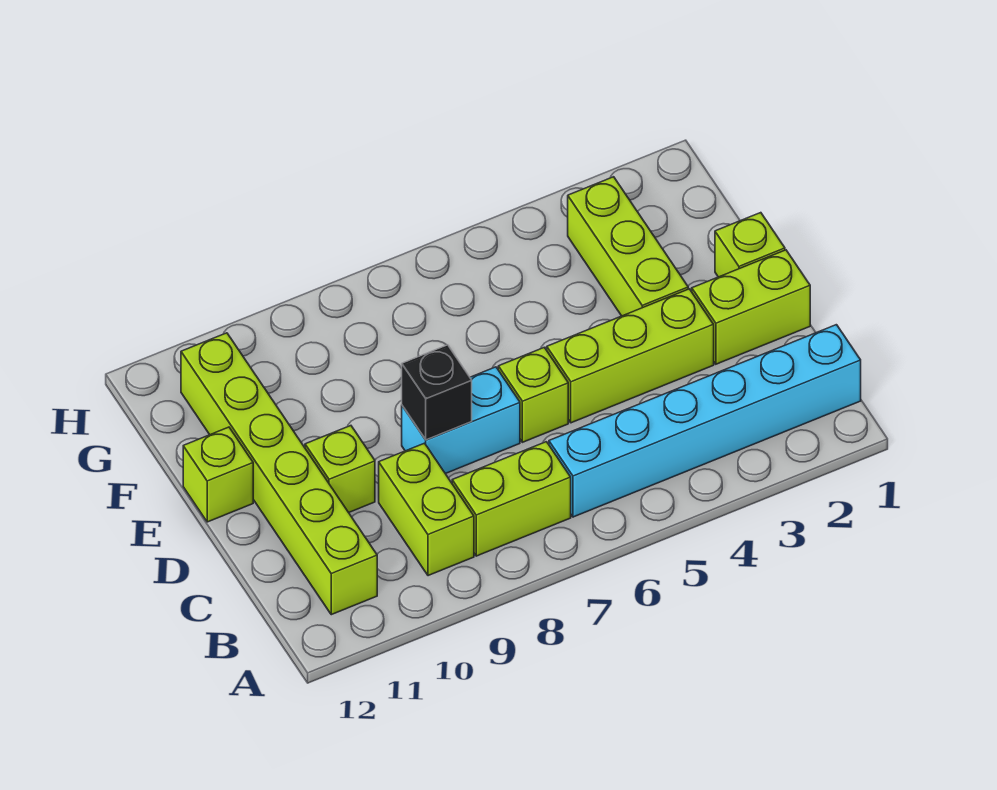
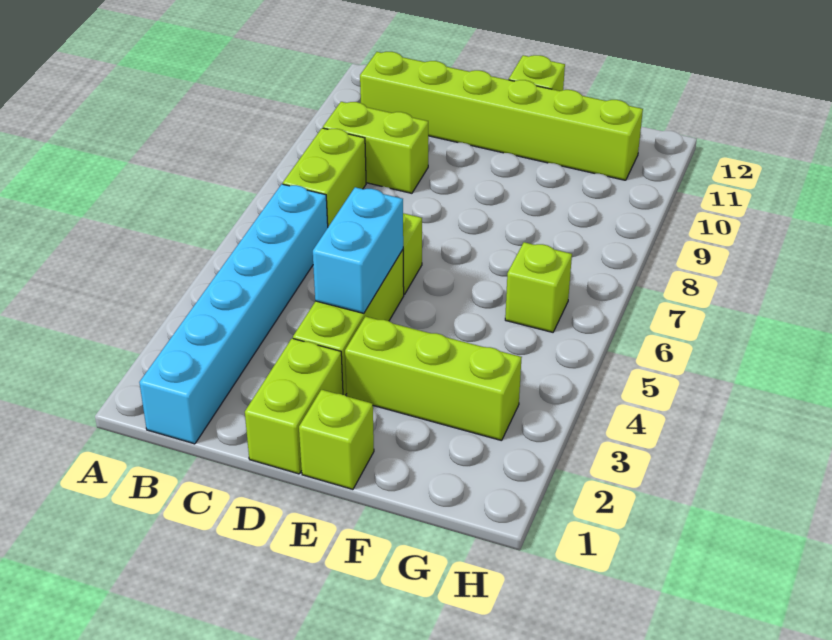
cyan brick D7:D8 level 1 -> cyan brick D4:D5 level 2
black brick D8 level 2 -> none
lime brick D10 level 1 -> lime brick G6 level 1

